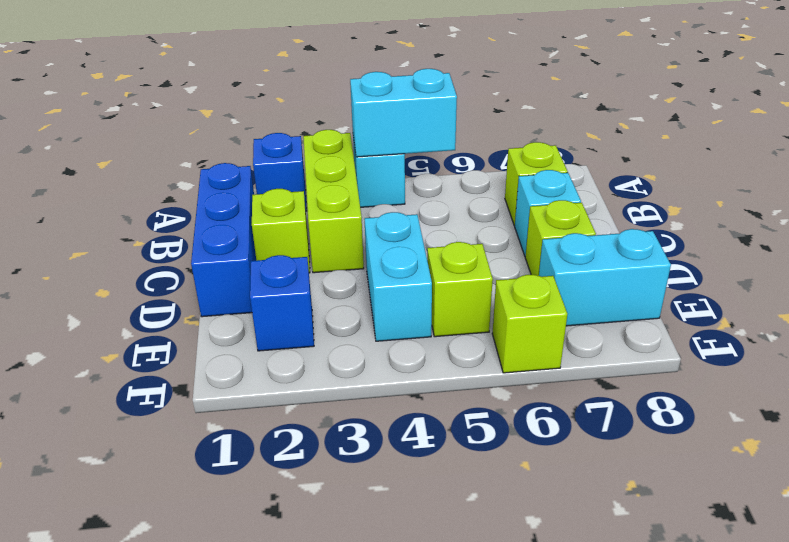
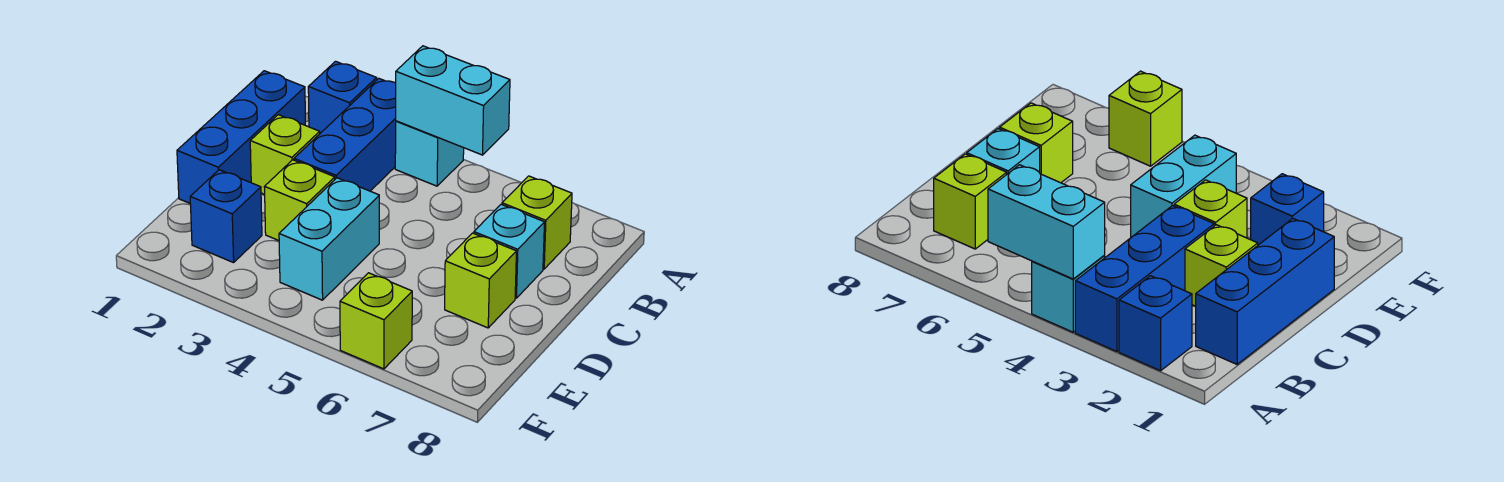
lime brick A3:C3 level 1 -> blue brick A3:C3 level 1
lime brick E5 level 1 -> lime brick D3 level 1
cyan brick E7:E8 level 1 -> none

